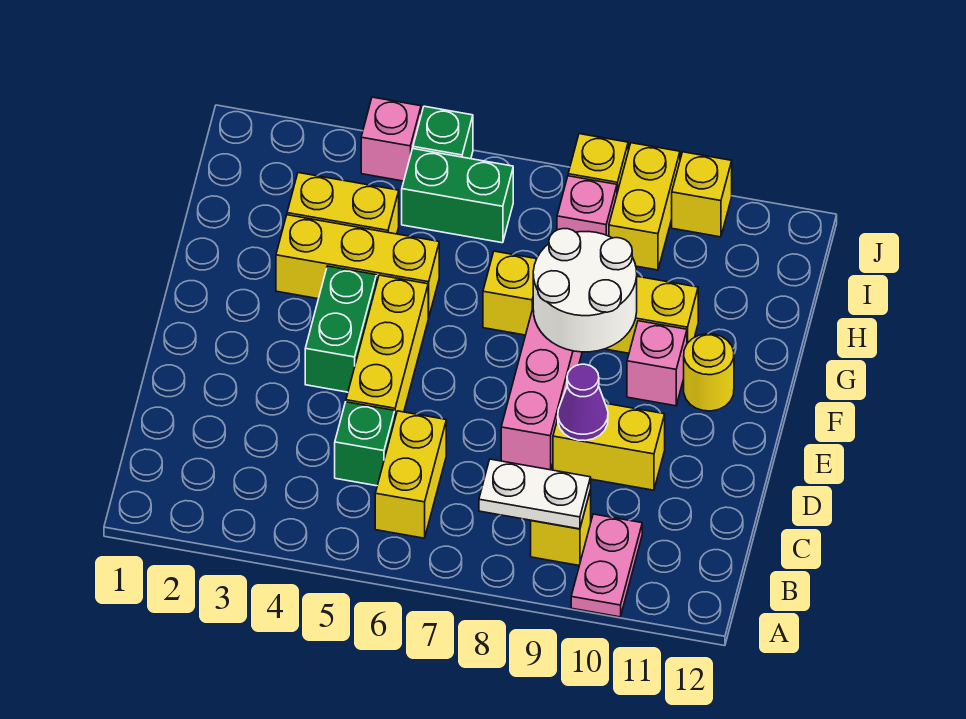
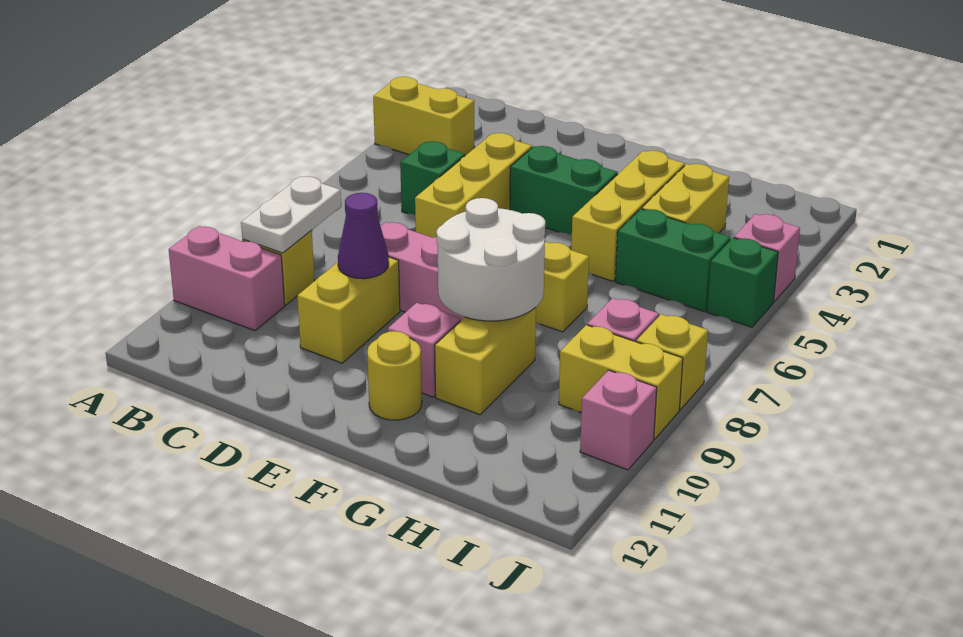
pink plate A10:B10 level 1 -> pink brick A10:B10 level 1
yellow brick B6:C6 level 1 -> yellow brick A3:B3 level 1
yellow brick D5:F5 level 1 -> yellow brick D4:D6 level 1
green brick I5:I6 level 1 -> green brick H5:I5 level 1
yellow brick J10 level 1 -> pink brick J10 level 1

